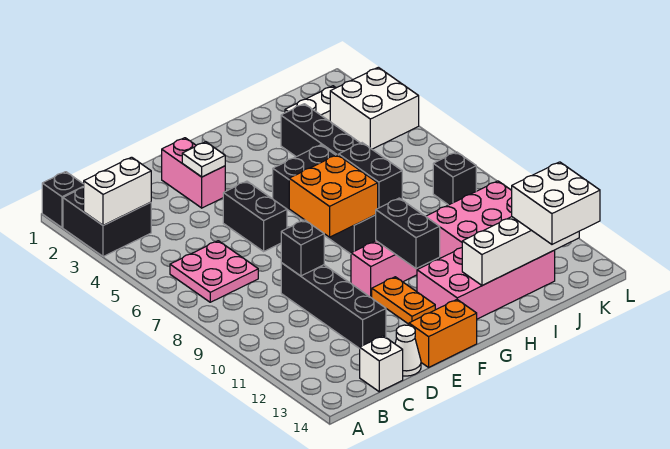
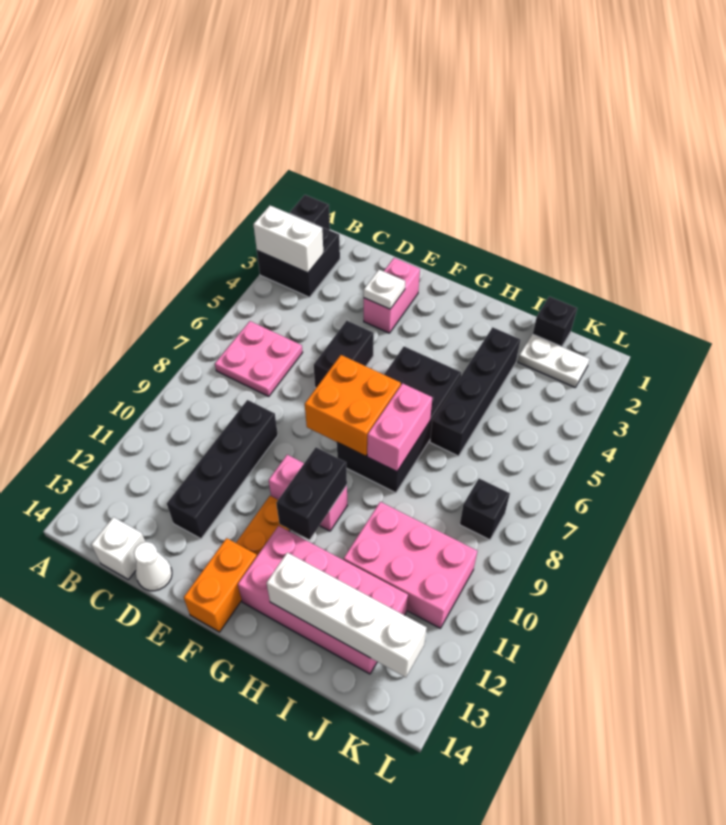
black brick D9 level 2 -> black brick J1 level 1
orange brick E14:F14 level 1 -> orange brick F13:F14 level 1
black brick H7:H8 level 2 -> pink brick H7:H8 level 2
white brick J13:K14 level 3 -> none
white brick K3:L4 level 1 -> none

